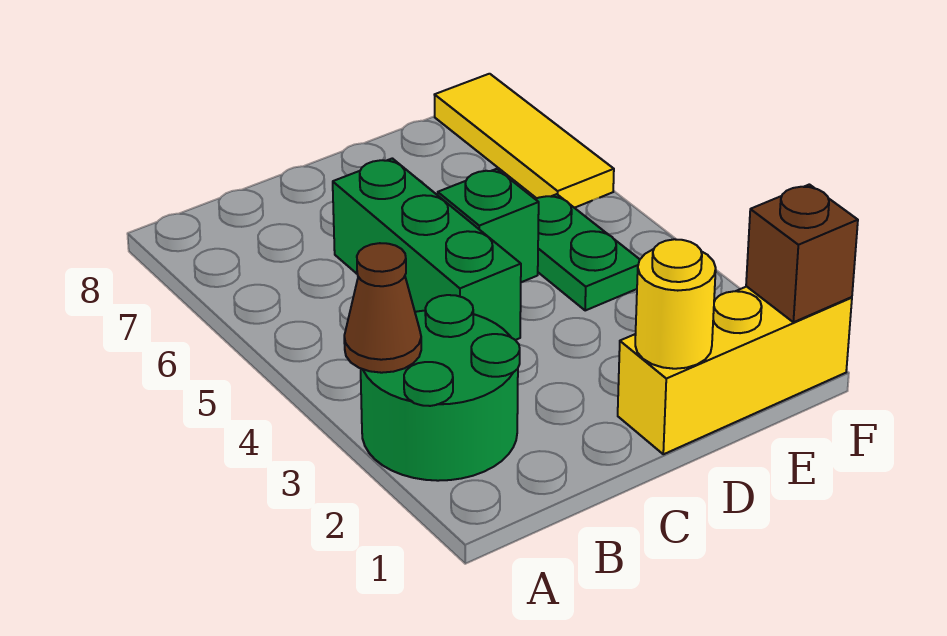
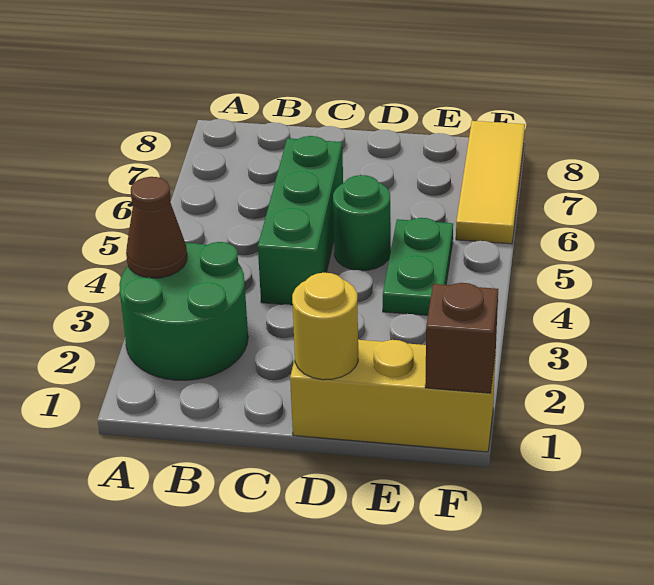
green brick D5 level 1 -> green round brick D5 level 1

